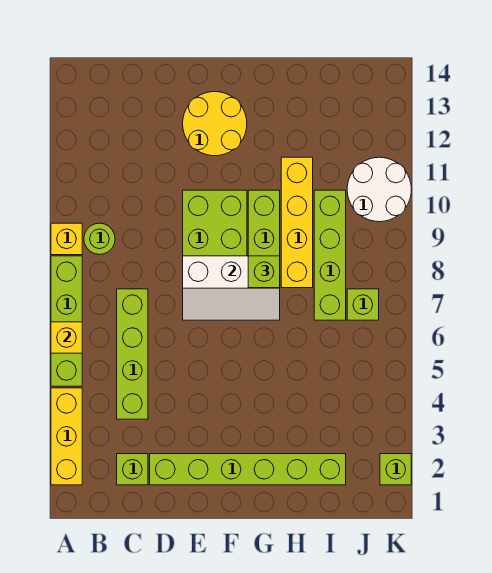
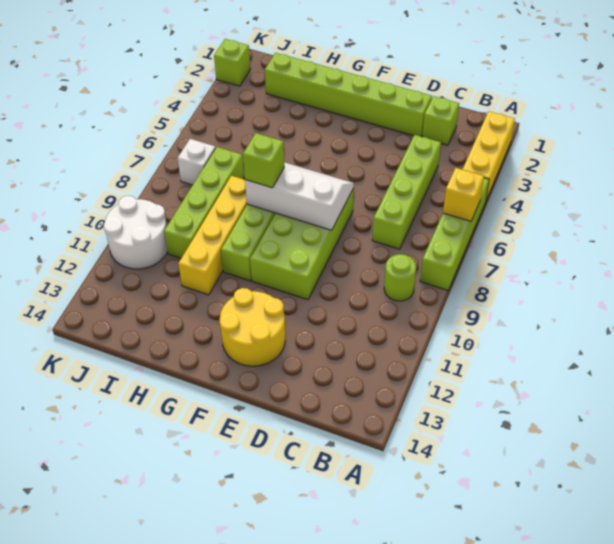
yellow brick A9 level 1 -> none
lime brick J7 level 1 -> white brick J7 level 1

